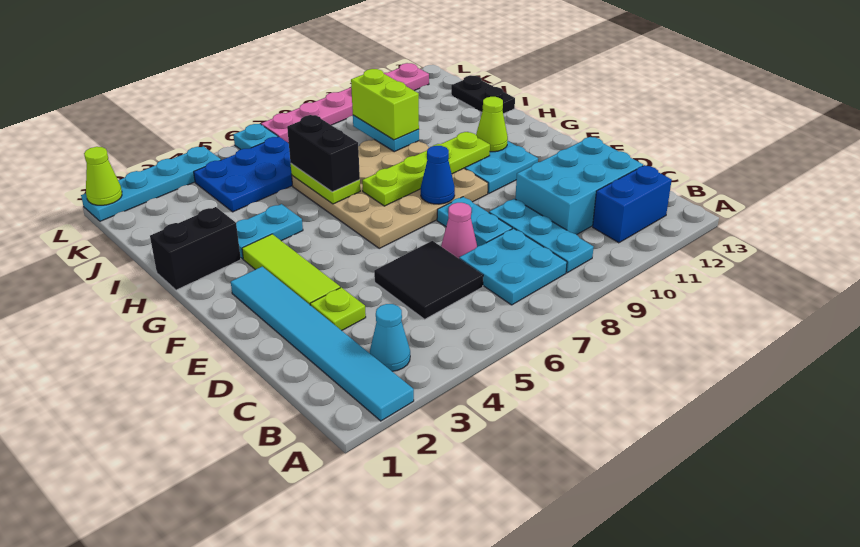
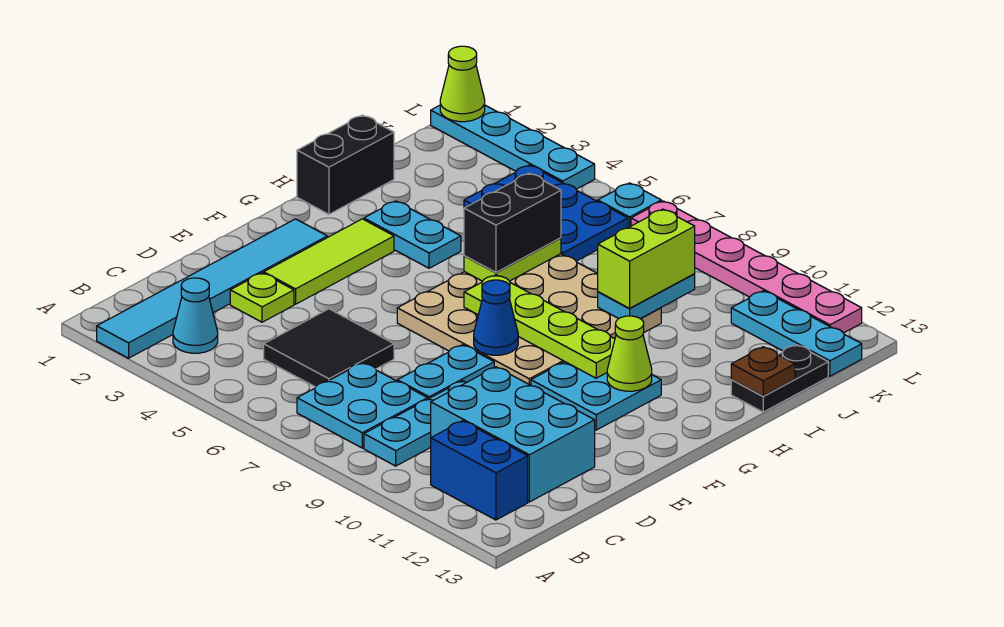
pink cone D7 level 1 -> none
black brick H1:H2 level 1 -> black brick H1:I1 level 1
none -> brown plate I13 level 2
none -> cyan plate K11:K13 level 1

